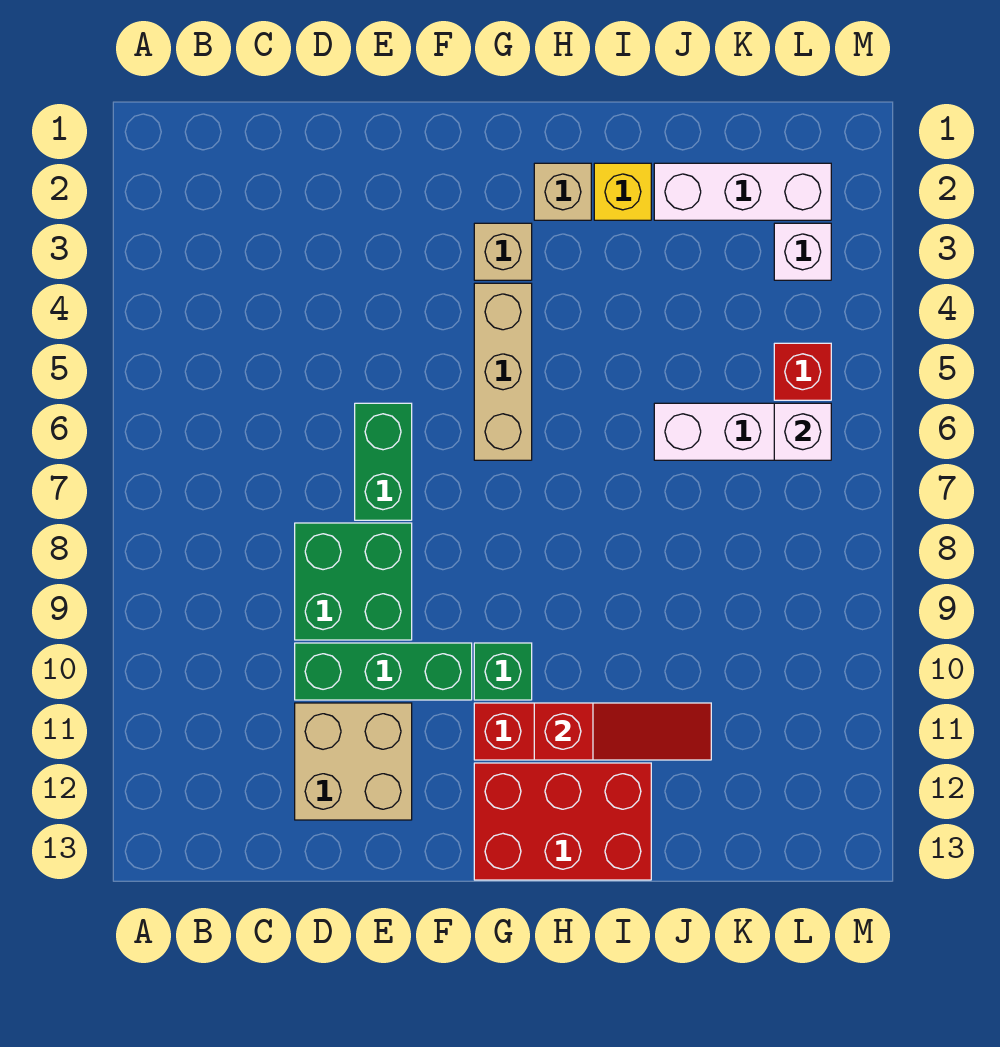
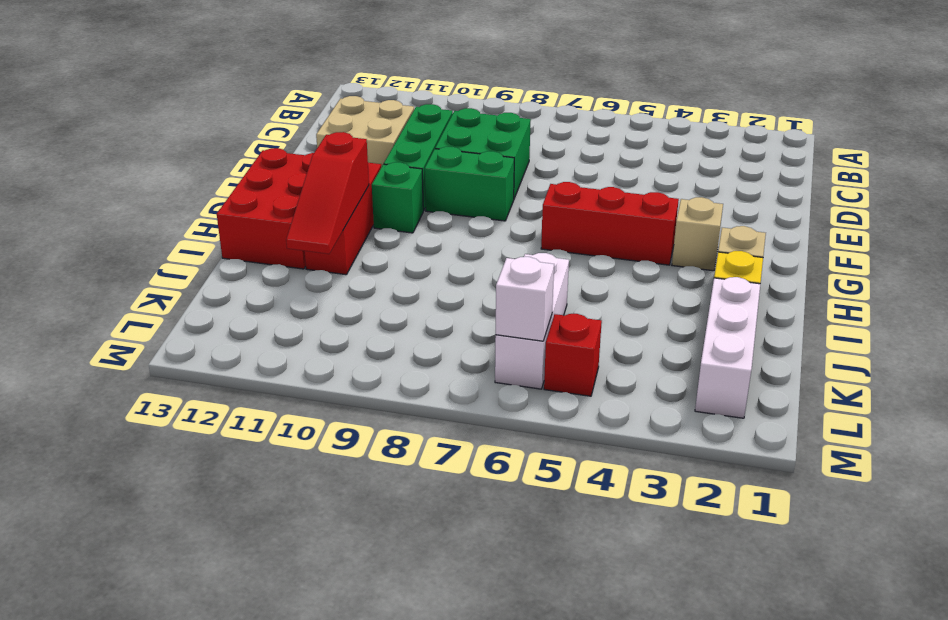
green brick E6:E7 level 1 -> green brick F8:F9 level 1
tan brick G4:G6 level 1 -> red brick G4:G6 level 1
white brick L3 level 1 -> none

